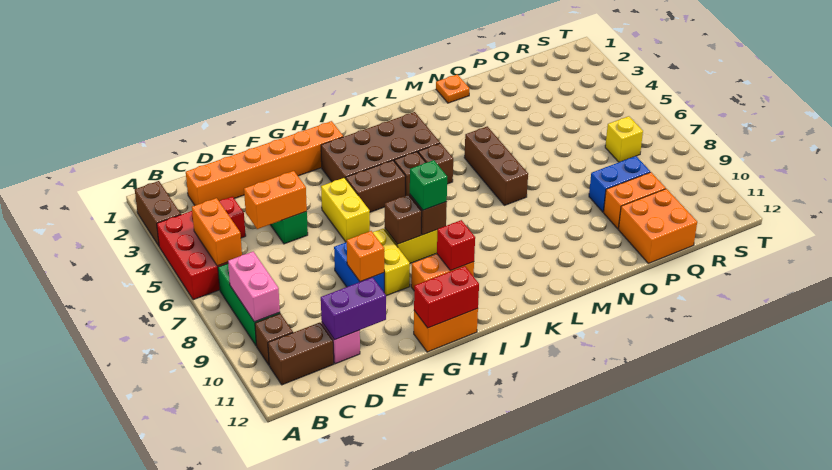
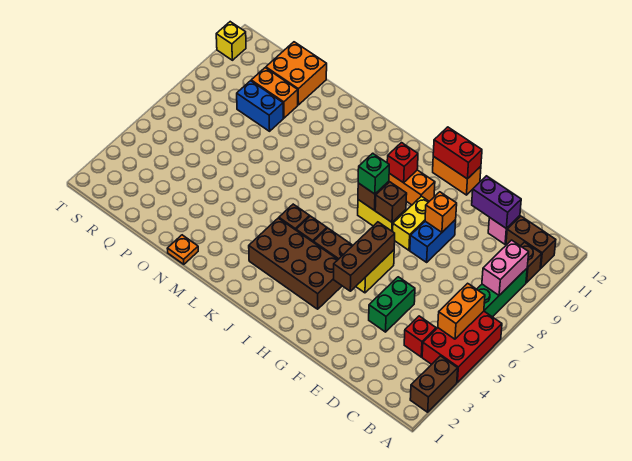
orange brick C2:H2 level 1 -> none
orange brick D5:E5 level 2 -> none
brown brick M5:M7 level 1 -> brown brick G4:G6 level 2
yellow brick R7 level 1 -> yellow brick T11 level 1

